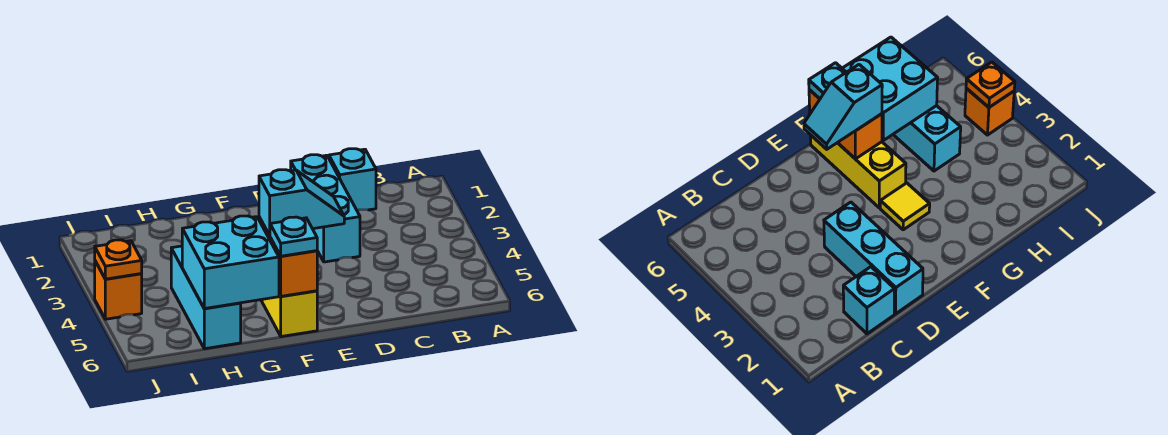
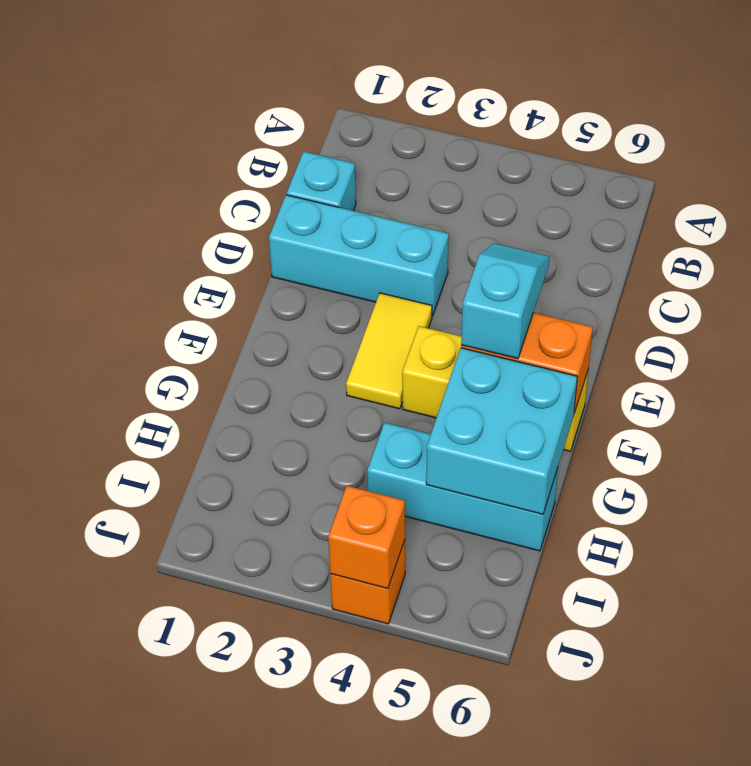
yellow tile F3 level 1 -> yellow tile E3:F3 level 1
cyan plate F6 level 3 -> none
orange plate J4 level 2 -> orange brick J4 level 2

